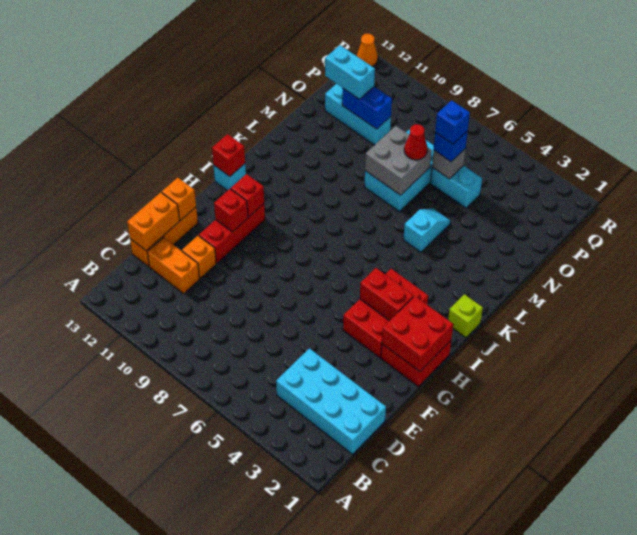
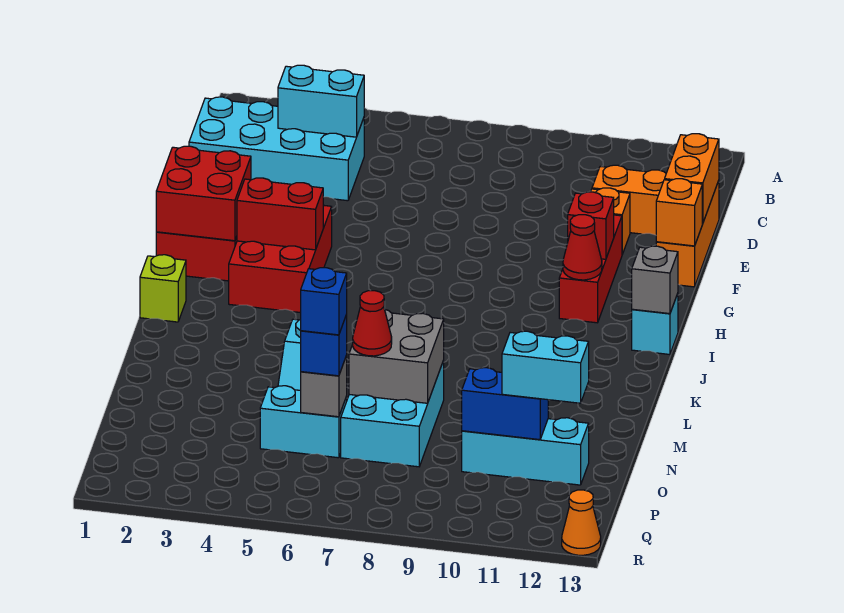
none -> cyan brick C3:C4 level 2
red brick H11 level 2 -> red cone H11 level 2
red brick I13 level 2 -> grey brick I13 level 2

